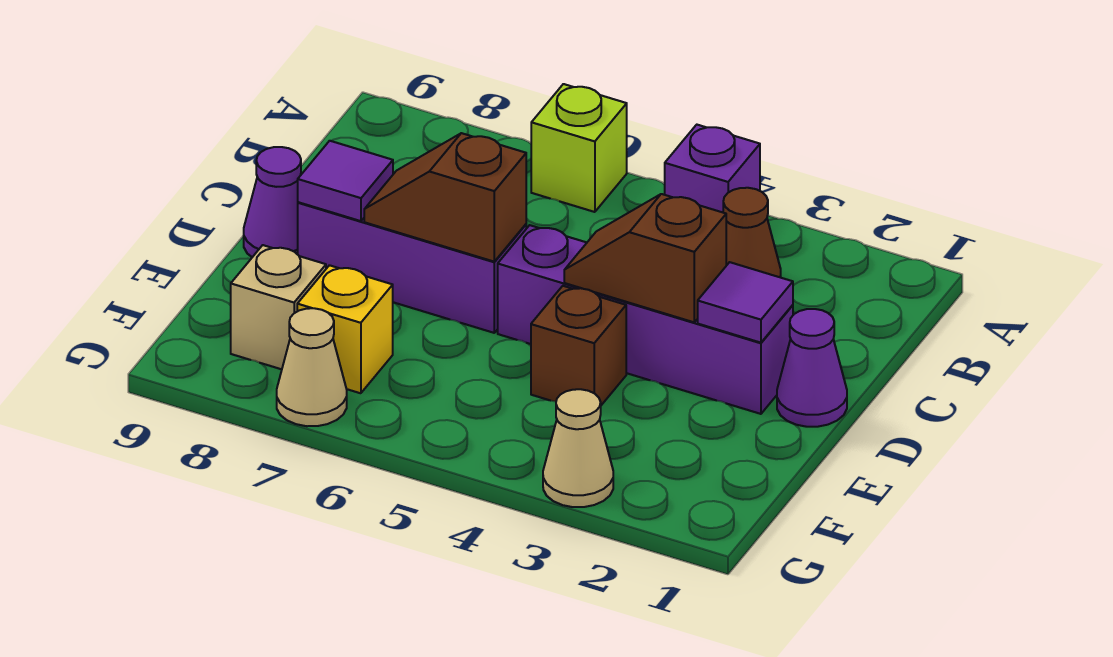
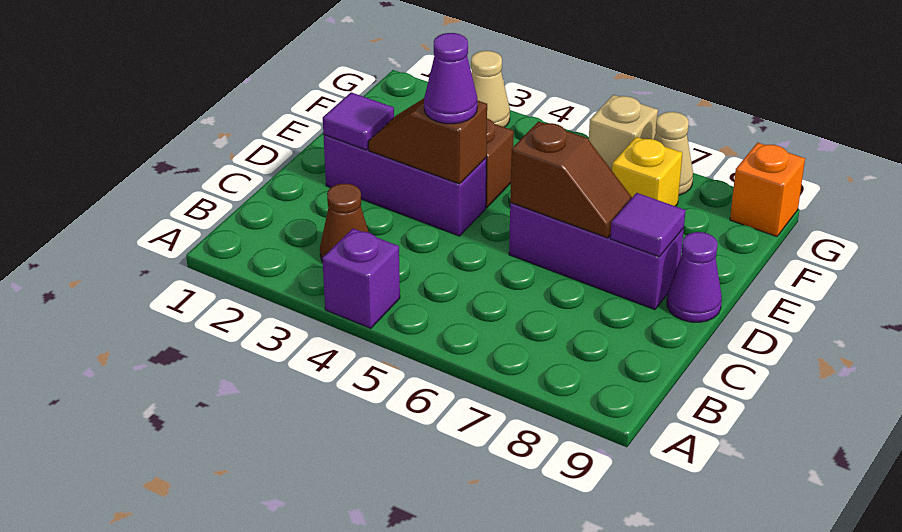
lime brick A6 level 1 -> none
purple cone D1 level 1 -> purple cone D4 level 3
purple brick D2:D5 level 1 -> purple brick D2:D4 level 1
brown slope D3:D4 level 2 top 3 -> brown slope D3:D4 level 2 top 4
tan brick F8 level 1 -> tan brick G6 level 1
none -> orange brick G9 level 1

